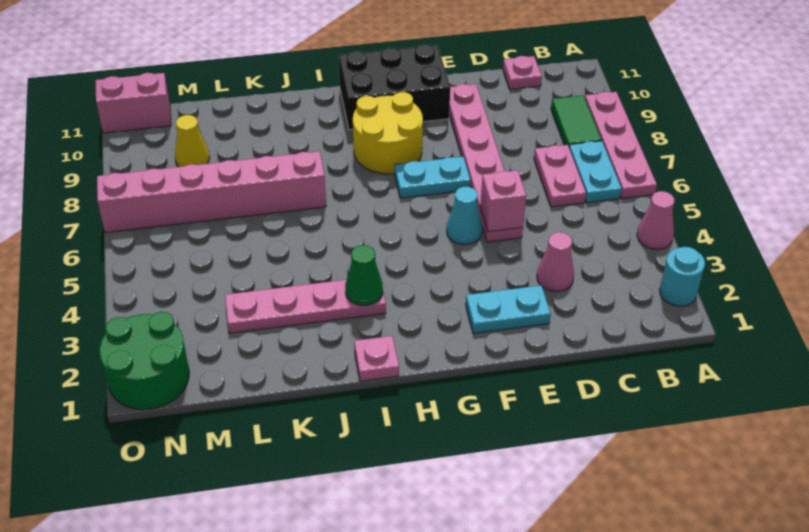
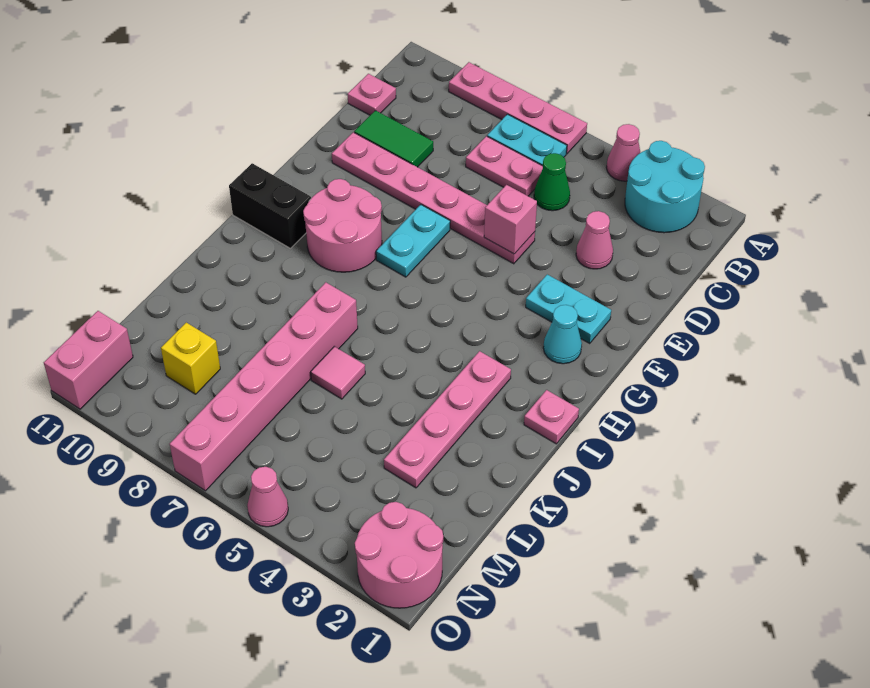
cyan round brick A2 level 1 -> cyan round brick A2:B3 level 1
green tile B8:B9 level 1 -> green tile D9:D10 level 1
cyan plate E2:F2 level 1 -> cyan plate F2:F3 level 1
cyan cone F5 level 1 -> cyan cone G2 level 1
black brick F10:H11 level 1 -> black brick H10:H11 level 1
yellow round brick G8:H9 level 1 -> pink round brick G8:H9 level 1
green cone I3 level 2 -> green cone C5 level 1
none -> pink tile K6 level 1
yellow cone M9 level 1 -> yellow brick M9 level 1
green round brick N1:O2 level 1 -> pink round brick N1:O2 level 1
none -> pink cone O5 level 1

